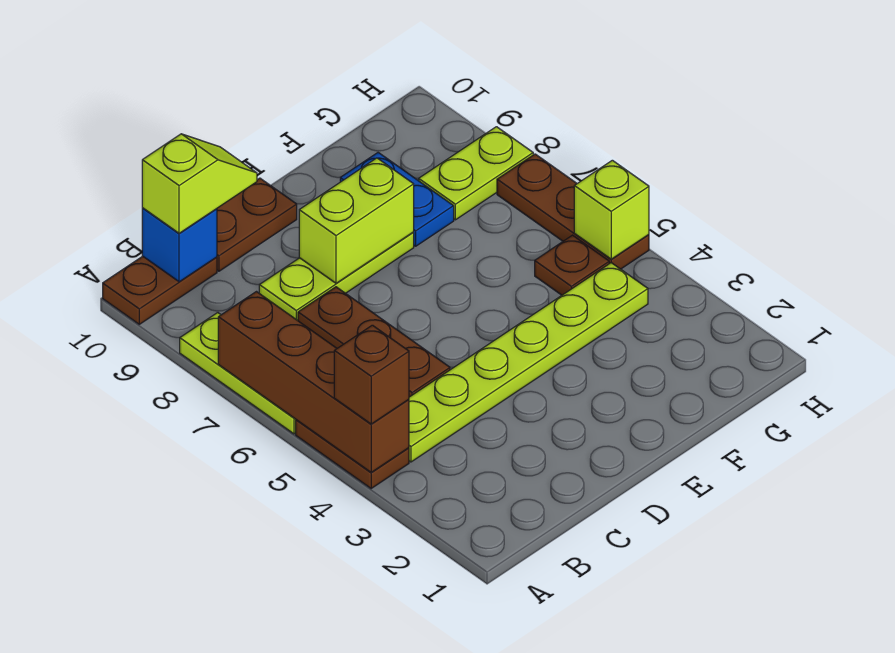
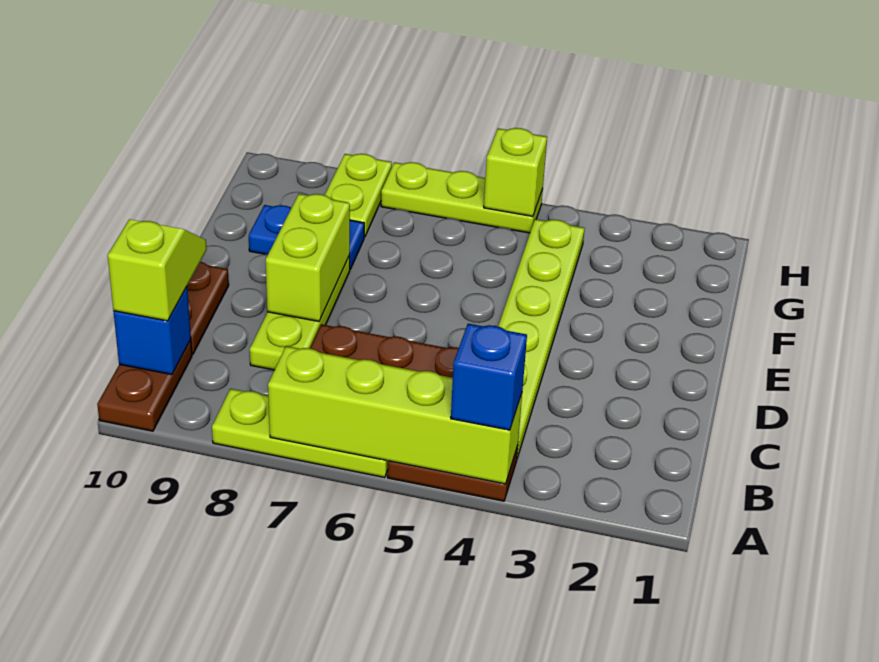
brown brick A4:A7 level 2 -> lime brick A4:A7 level 2
brown brick A4 level 3 -> blue brick A4 level 3
brown plate G5 level 1 -> none
brown plate H5:H7 level 1 -> lime plate H5:H7 level 1

